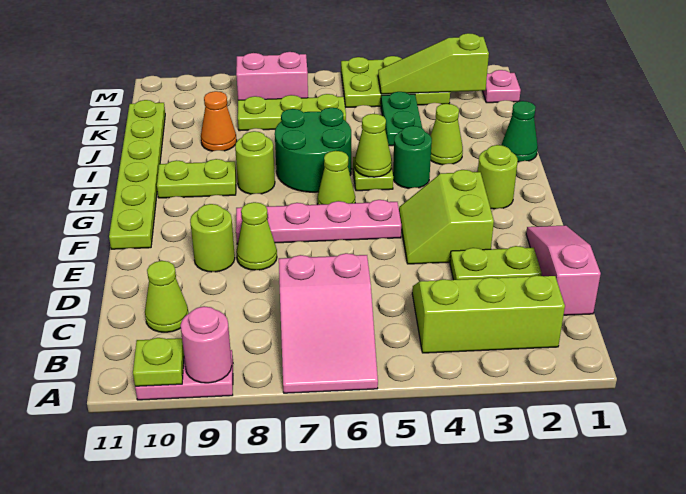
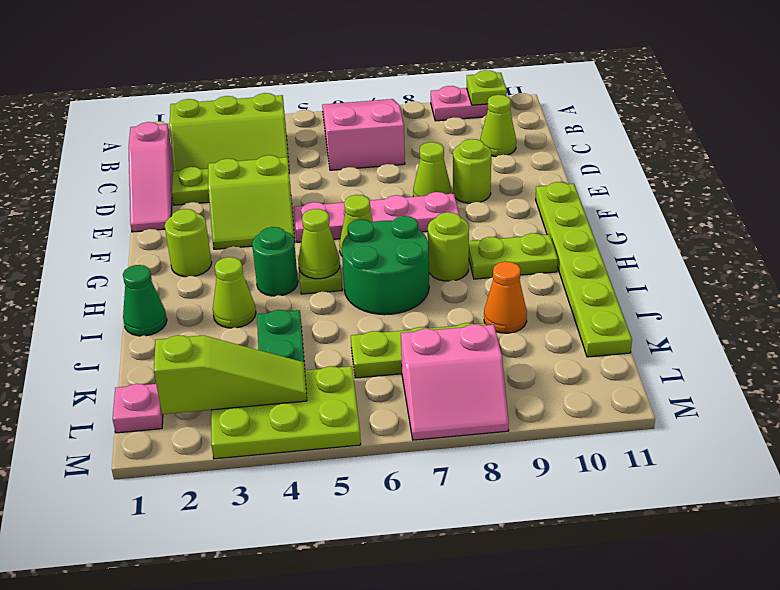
pink round brick A9 level 2 -> none
lime slope E3:F4 level 1 top 3 -> lime slope E3:F4 level 1 top E

